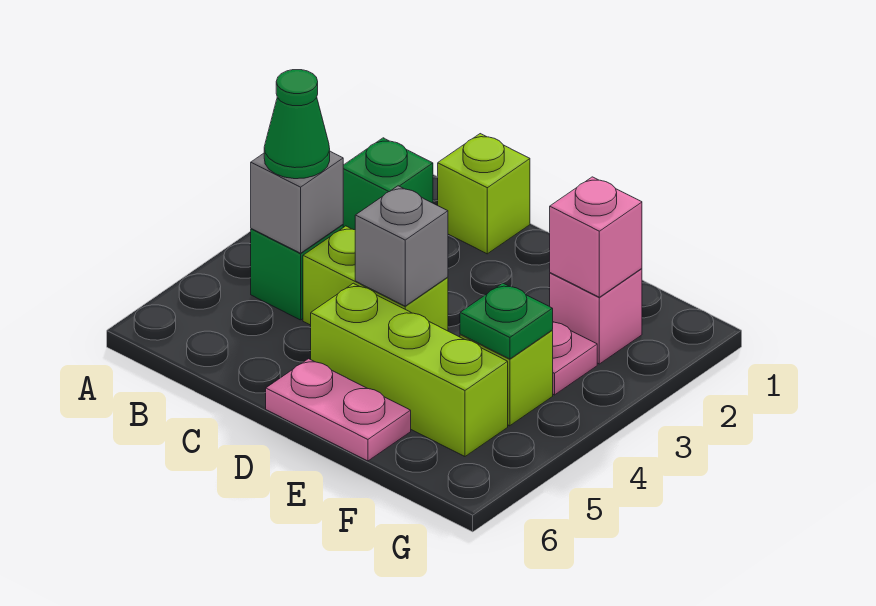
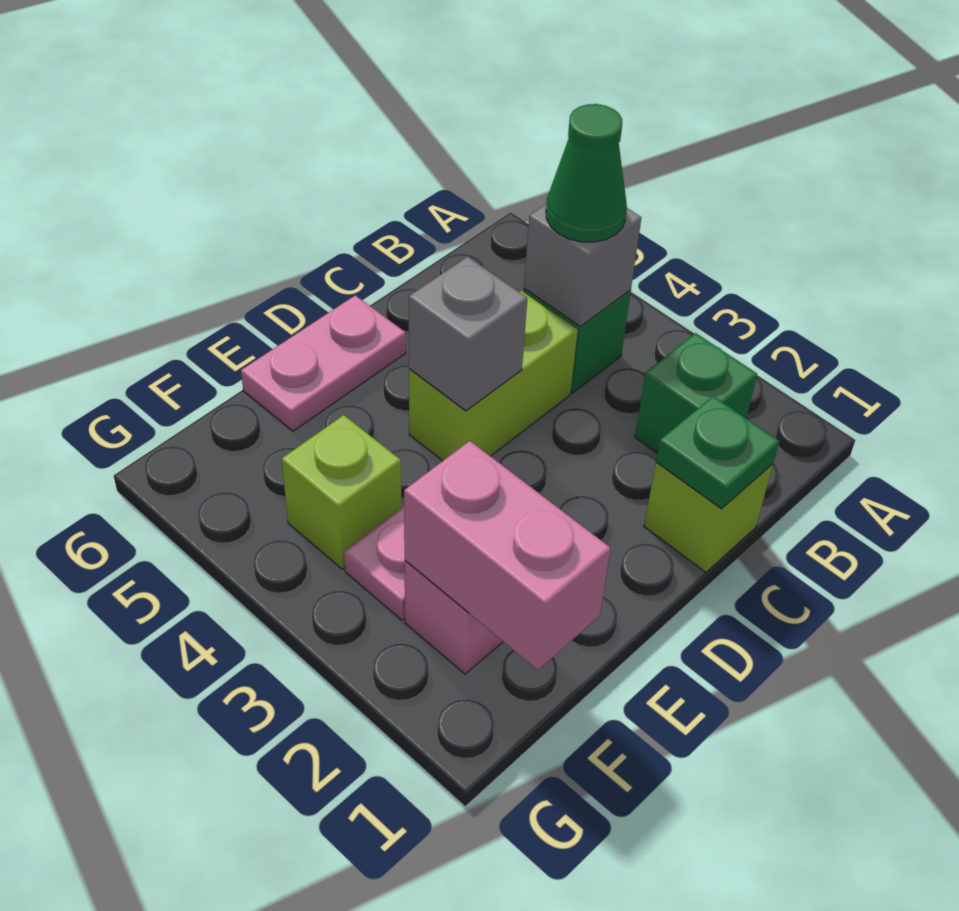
lime brick D5:F5 level 1 -> none
pink brick F2 level 2 -> pink brick F1:F2 level 2
green plate F4 level 2 -> green plate C1 level 2

